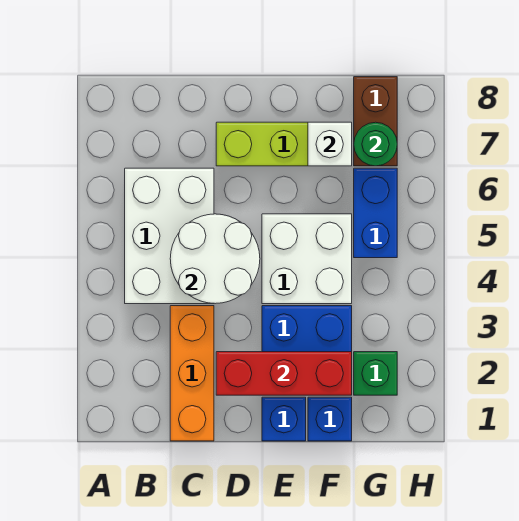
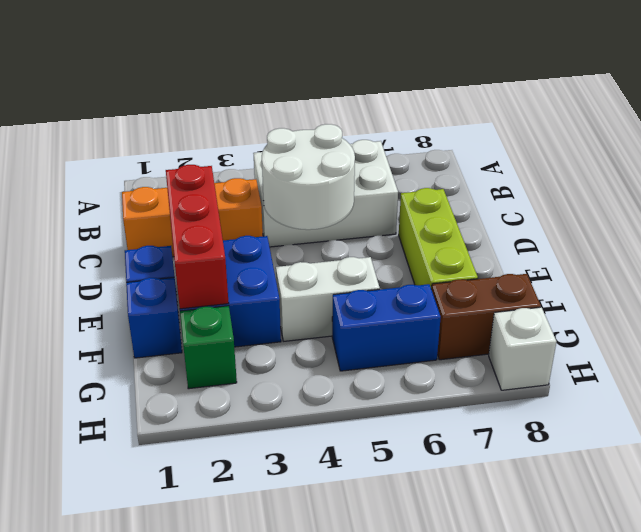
white brick E4:F5 level 1 -> white brick F4:F5 level 1
white brick F7 level 2 -> white brick H8 level 1
green round brick G7 level 2 -> none

